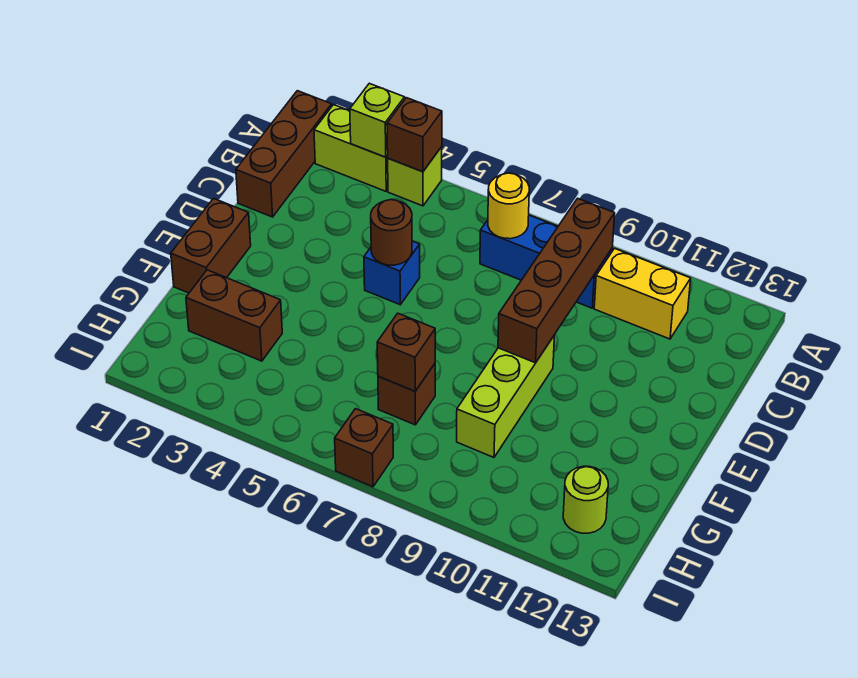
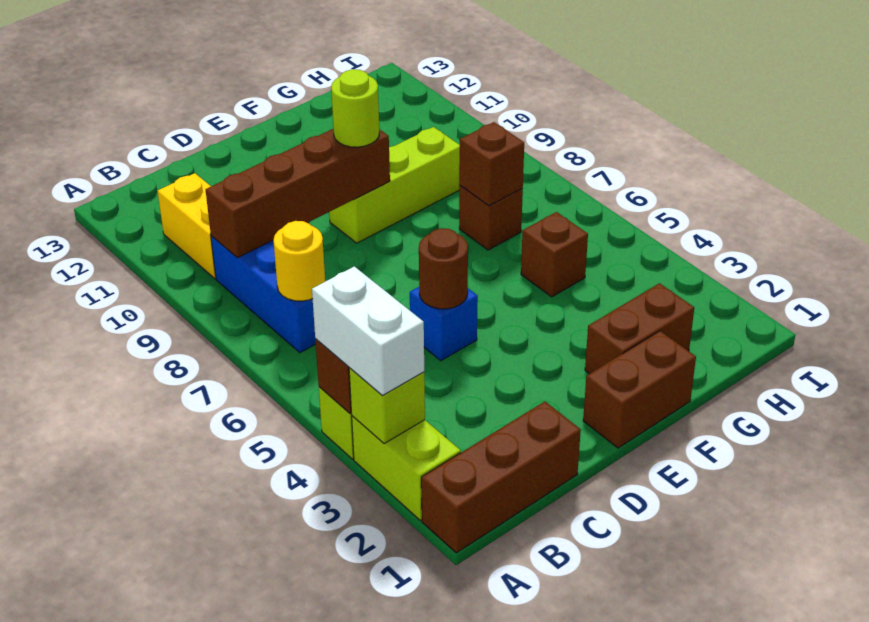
none -> white brick A3:A4 level 3
brown brick G2:G3 level 1 -> brown brick F2:G2 level 1
lime round brick H12 level 1 -> lime round brick E9 level 3
brown brick I7 level 1 -> brown brick G5 level 1

